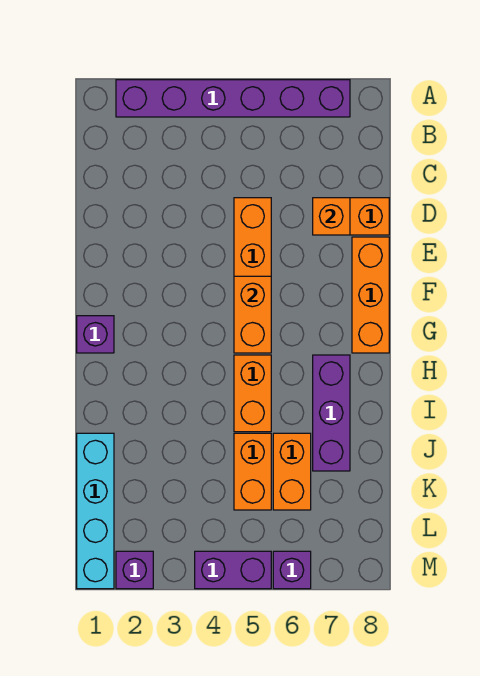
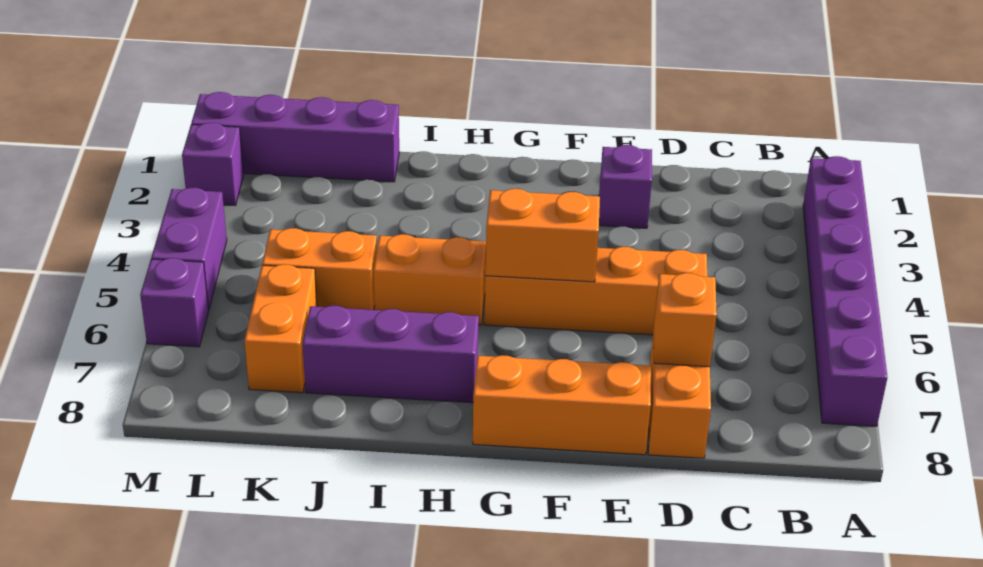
purple brick G1 level 1 -> purple brick E2 level 1
cyan brick J1:M1 level 1 -> purple brick J1:M1 level 1
orange brick J6:K6 level 1 -> orange brick K6:K7 level 1

